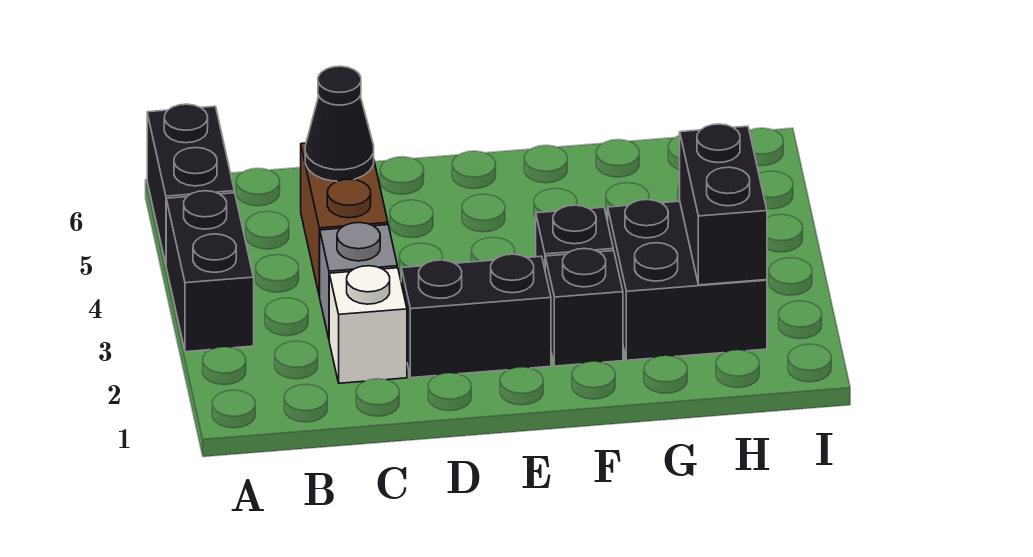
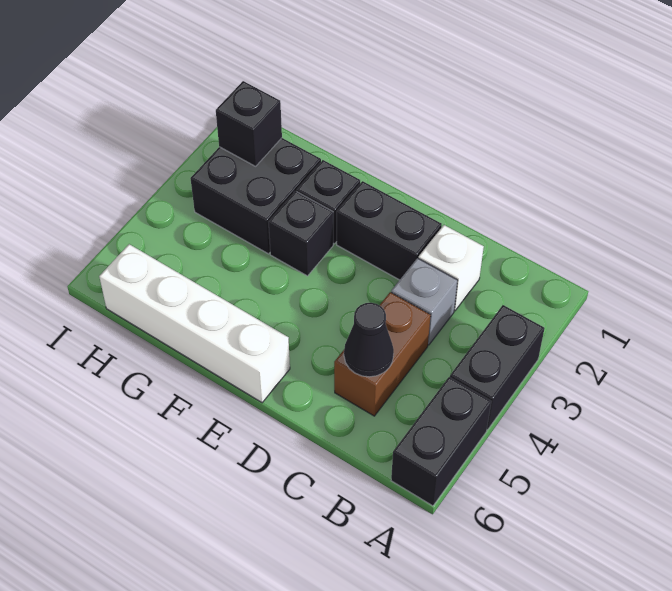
none -> white brick E6:H6 level 1
black brick H2:H3 level 2 -> black brick H2 level 2

